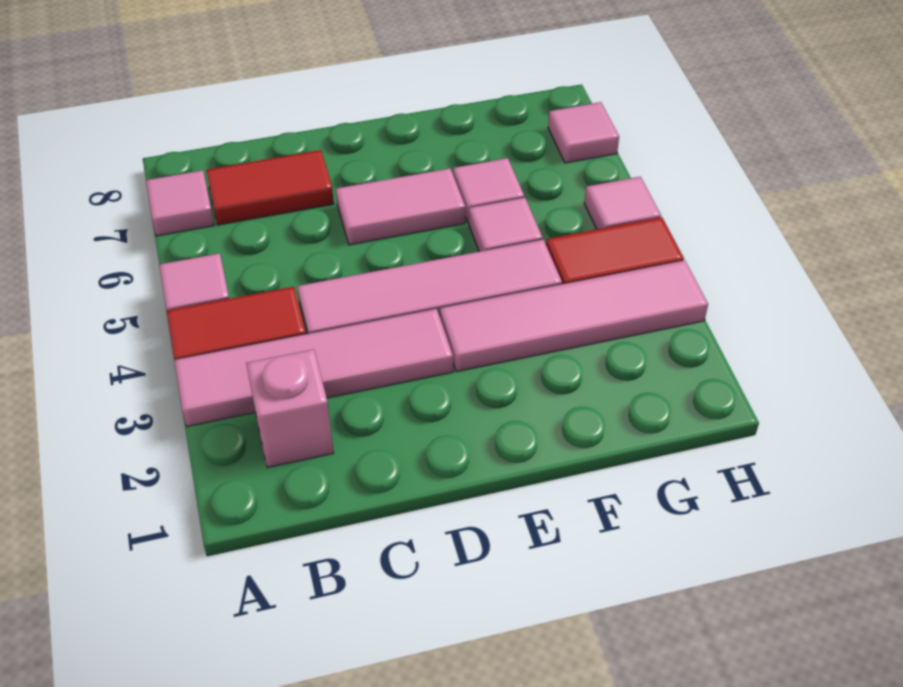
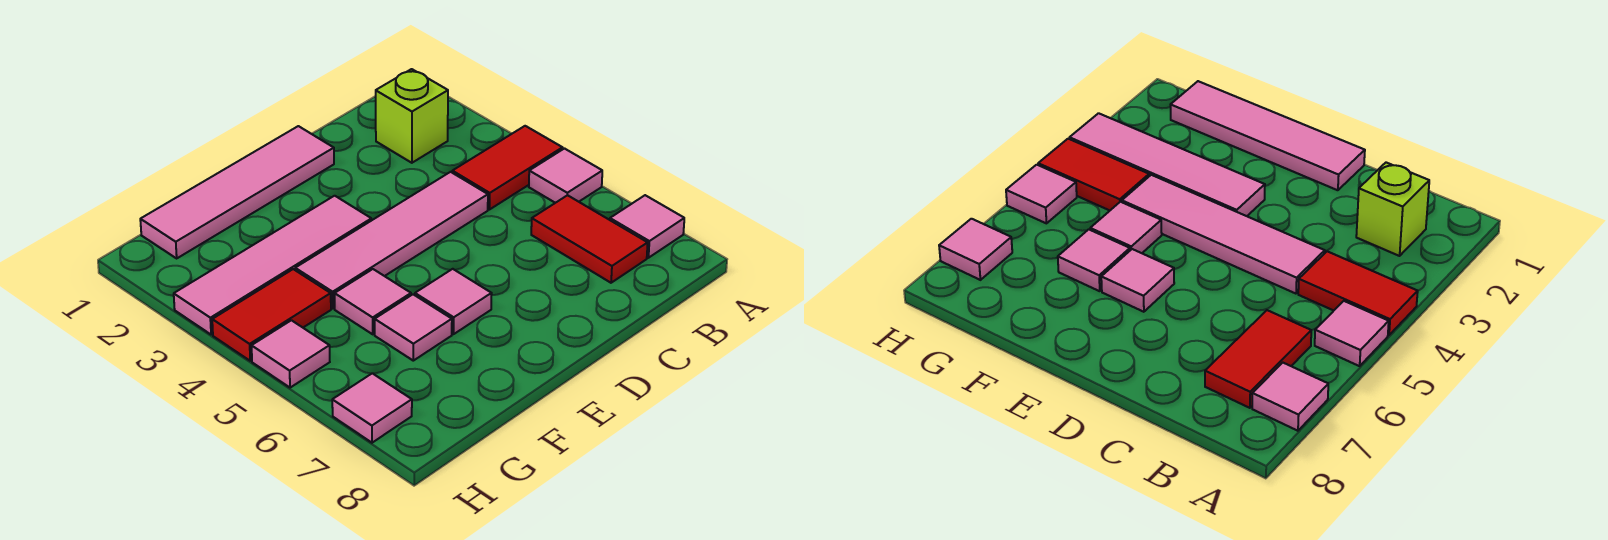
pink tile A3:D3 level 1 -> pink tile D1:G1 level 1
pink brick B2 level 1 -> lime brick B2 level 1
red tile B7:C7 level 1 -> red tile B6:B7 level 1
pink tile D6:E6 level 1 -> pink tile E6 level 1

